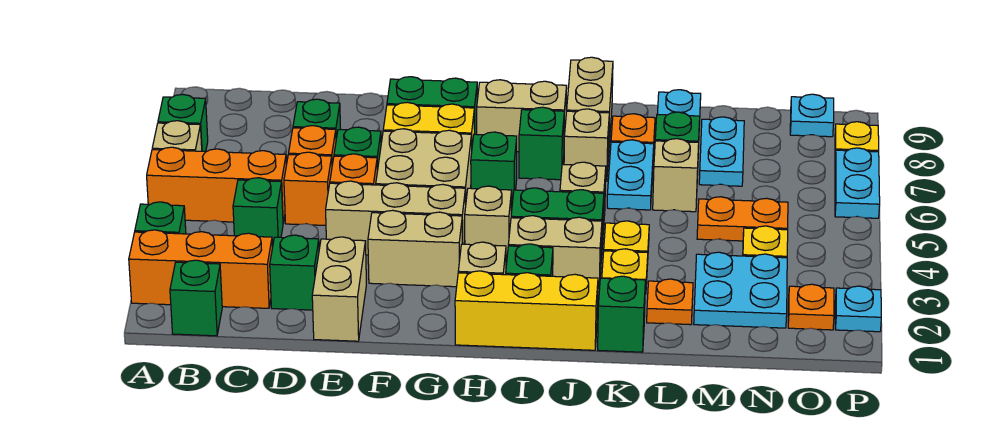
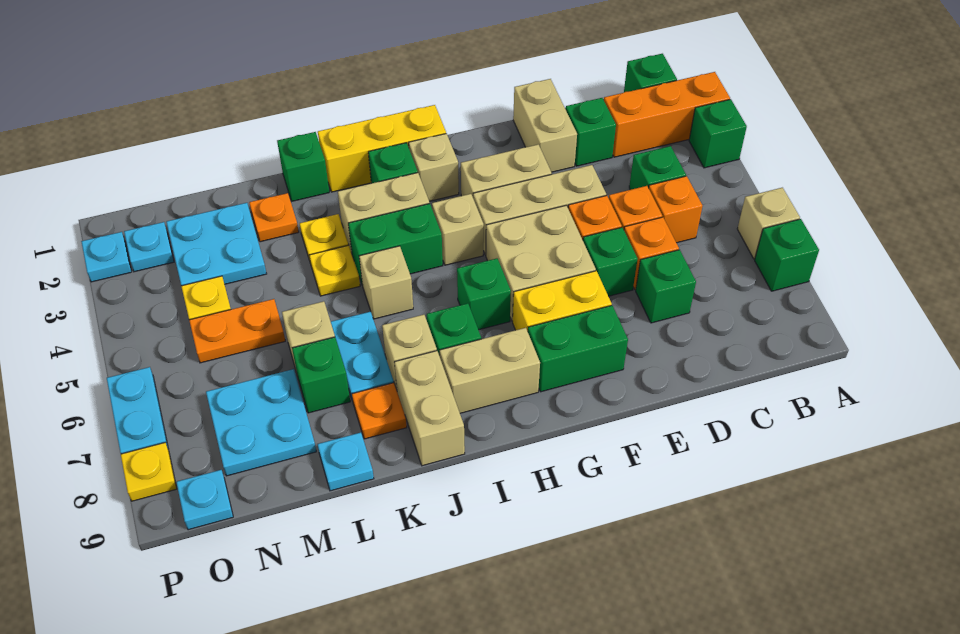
orange brick A5:C5 level 1 -> orange brick C5 level 1
cyan plate M7:M8 level 1 -> cyan plate M7:N8 level 1
orange plate O2 level 1 -> cyan plate O2 level 1

